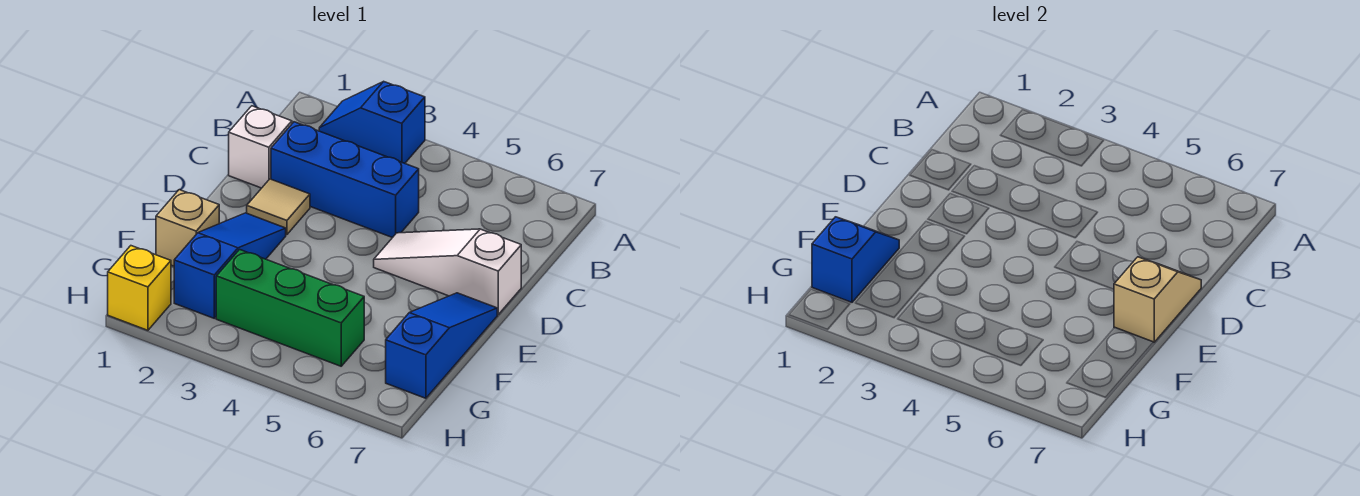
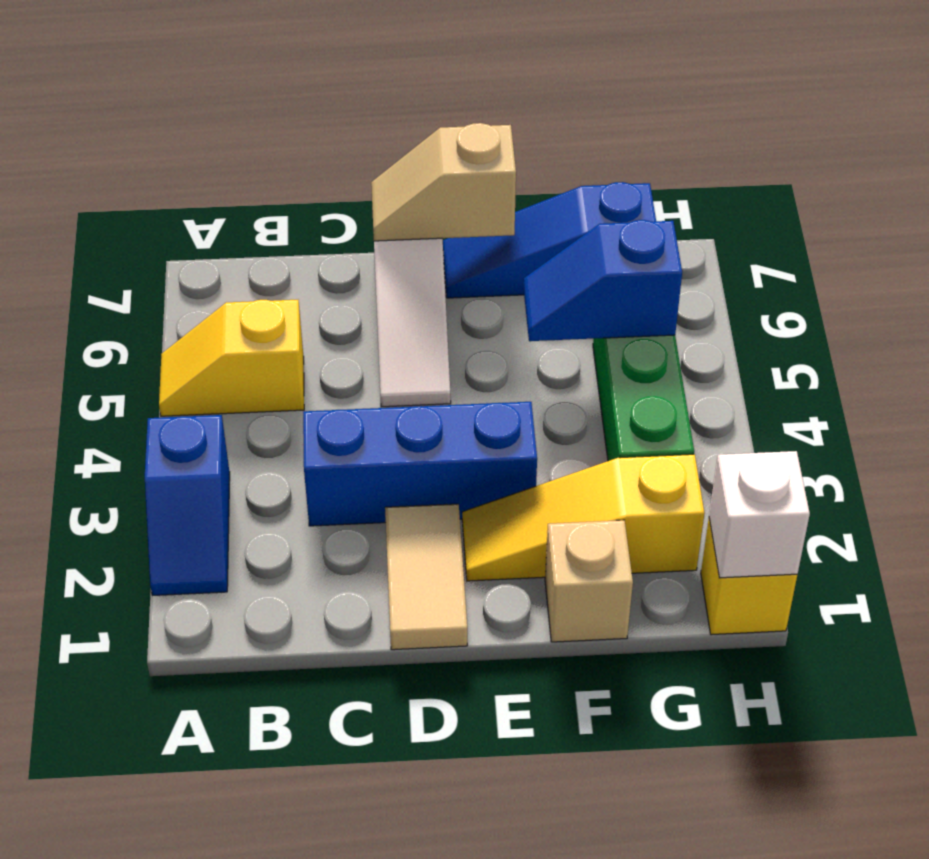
none -> yellow slope A5:B5 level 1 top B
white brick C1 level 1 -> white brick H1 level 2
blue brick C2:C4 level 1 -> blue brick C3:E3 level 1
tan tile D2 level 1 -> tan tile D1:D2 level 1
blue slope E2:G2 level 1 top G -> yellow slope E2:G2 level 1 top G
blue slope F1:G1 level 2 top G -> blue slope F5:G5 level 2 top G

